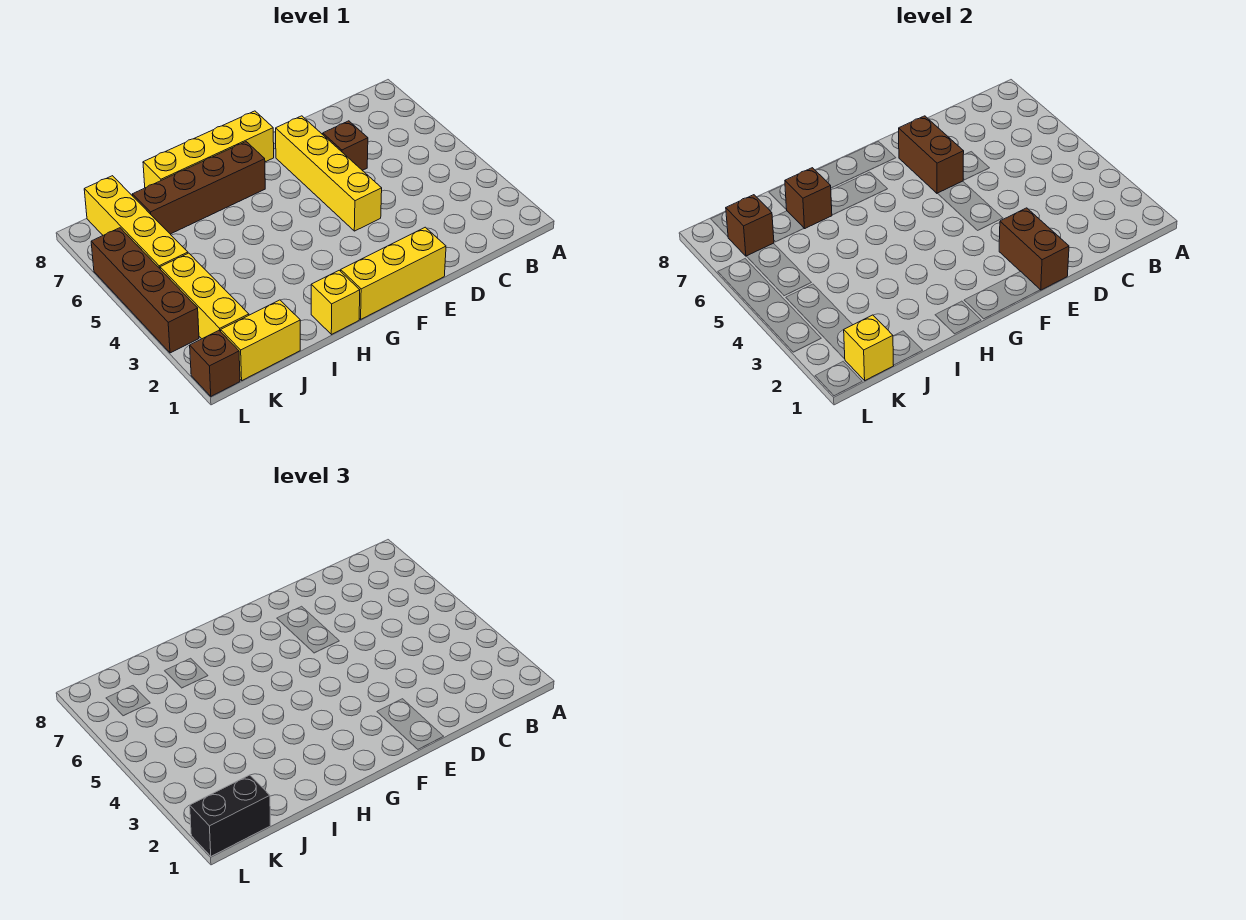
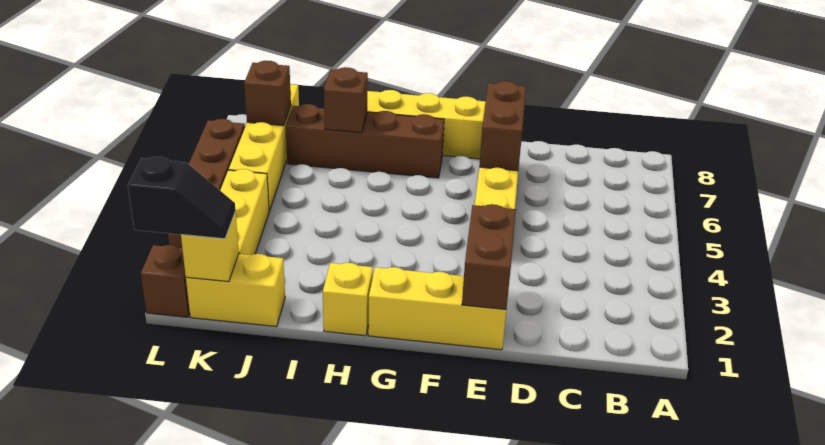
brown brick D6 level 1 -> none
black brick K1:L1 level 3 -> black slope K1:L1 level 3 top L

